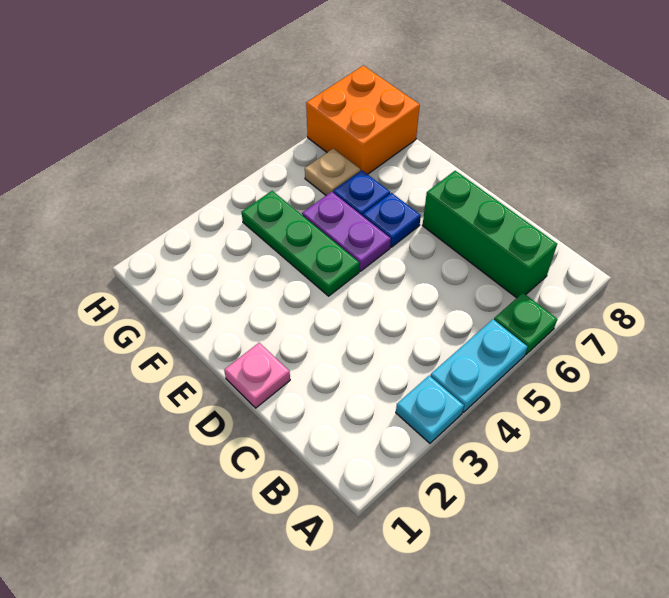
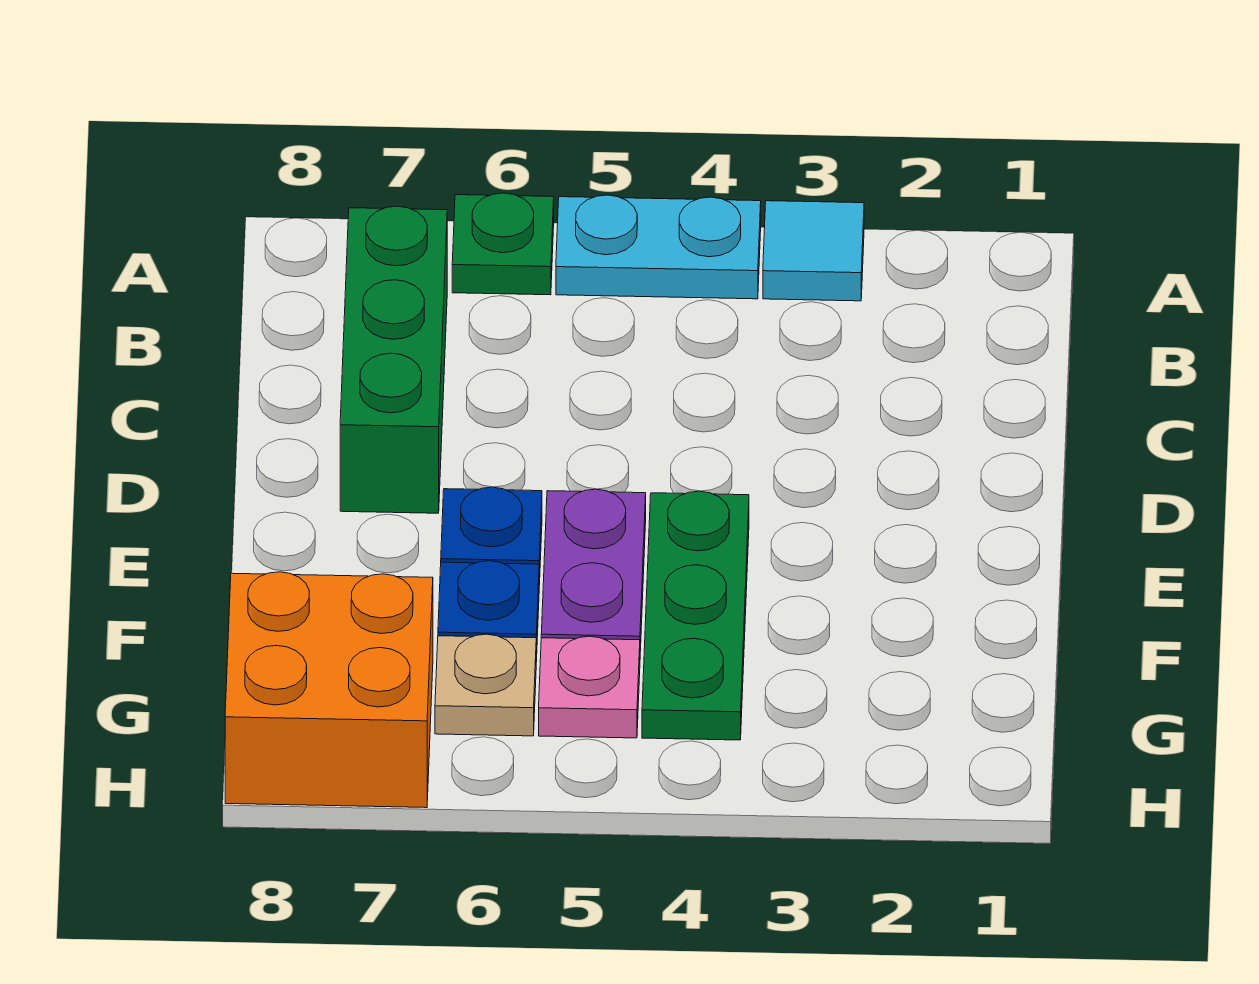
cyan plate A3 level 1 -> cyan tile A3 level 1
pink plate D1 level 1 -> pink plate G5 level 1

